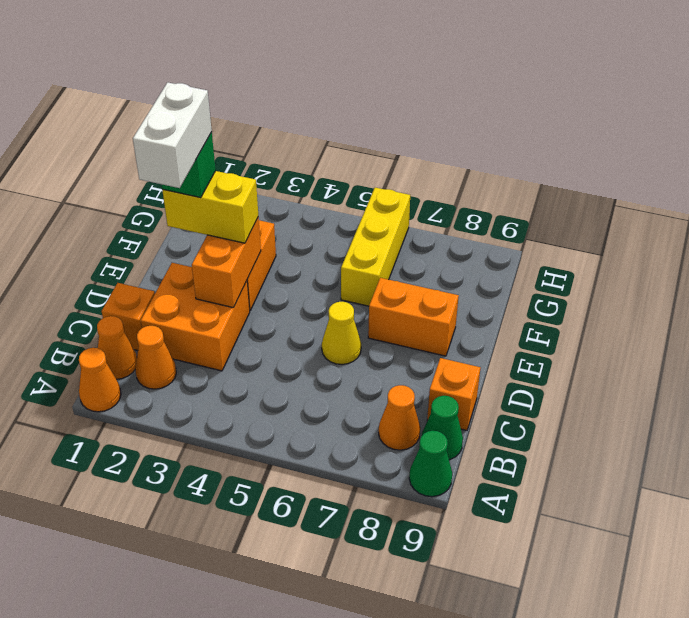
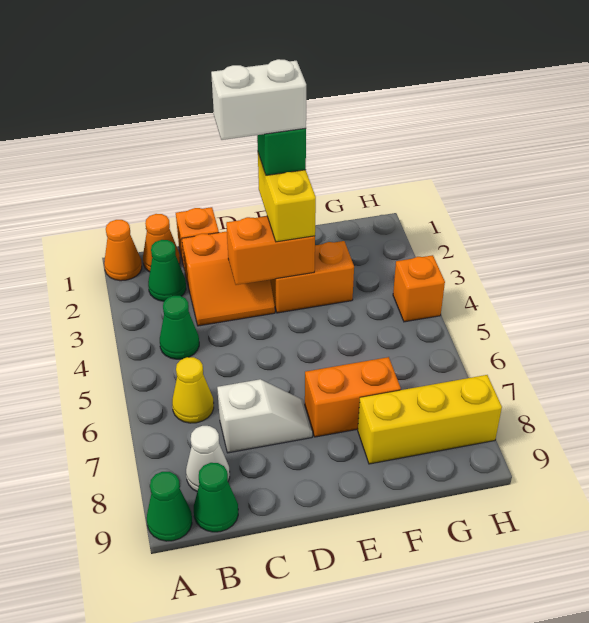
orange cone B2 level 1 -> green cone B2 level 1
none -> green cone B4 level 1
orange cone B8 level 1 -> white cone B8 level 1
orange brick C2:D3 level 1 -> orange slope C2:D3 level 1 top 2
none -> white slope C7:D7 level 1 top C
orange brick C9 level 1 -> orange brick H4 level 1
yellow cone D6 level 1 -> yellow cone B6 level 1
orange brick E7:E8 level 1 -> orange brick E7:F7 level 1
yellow brick F6:H6 level 1 -> yellow brick F8:H8 level 1

